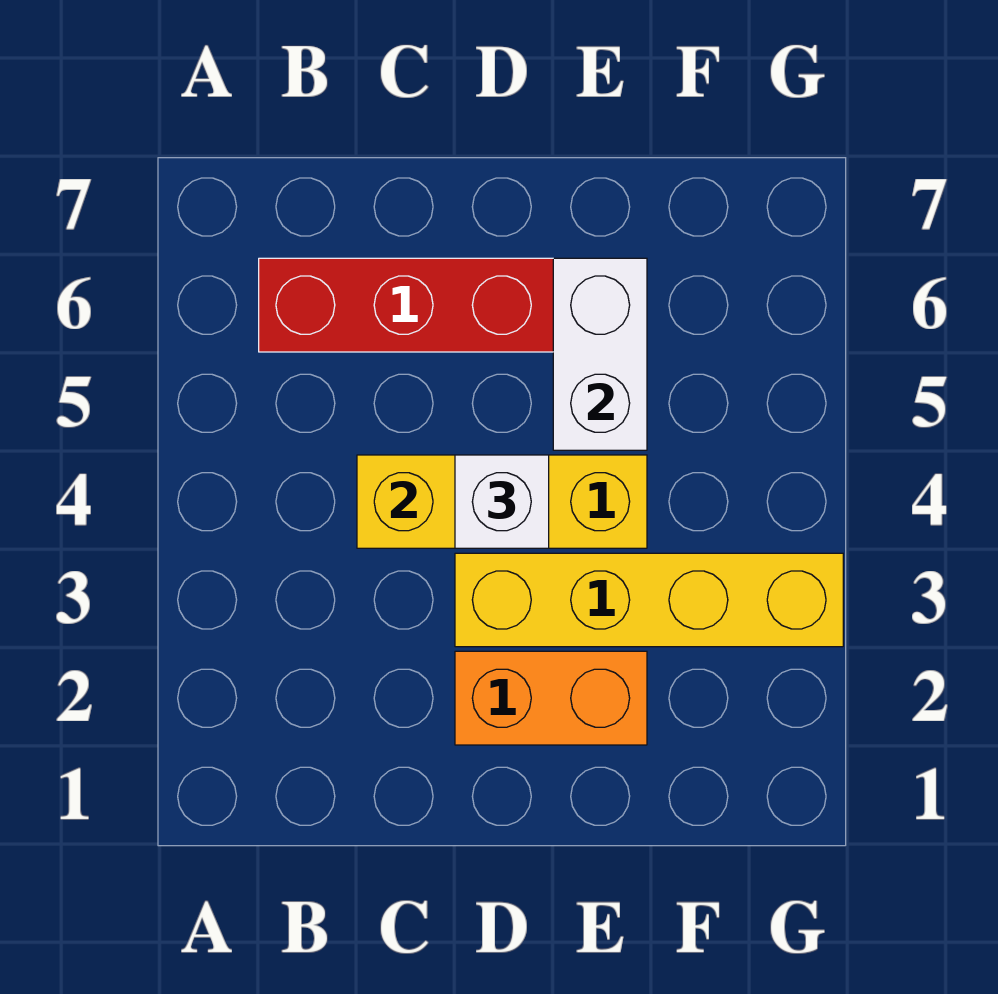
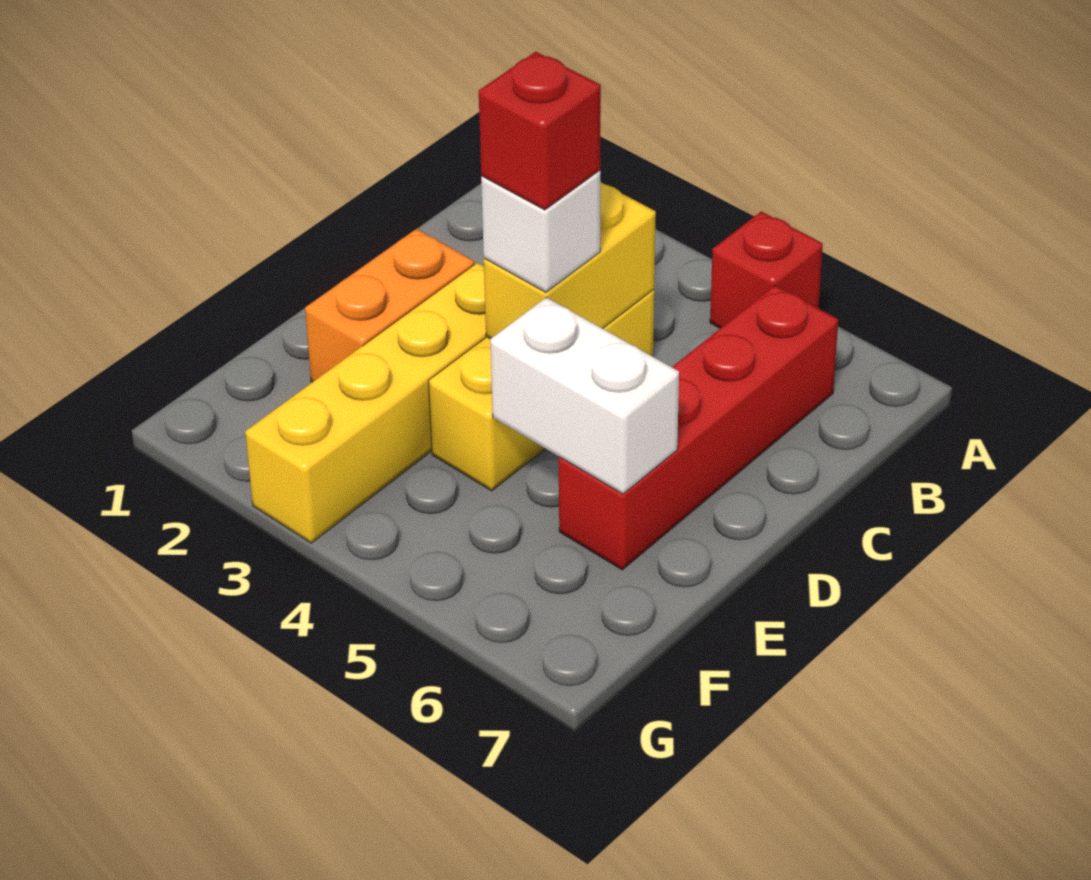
none -> red brick A5 level 1
none -> red brick D4 level 4

